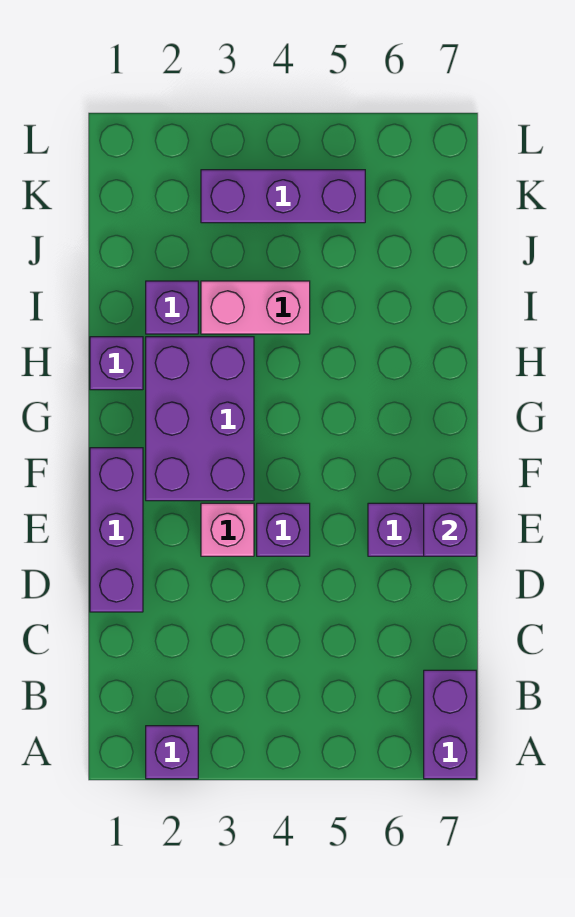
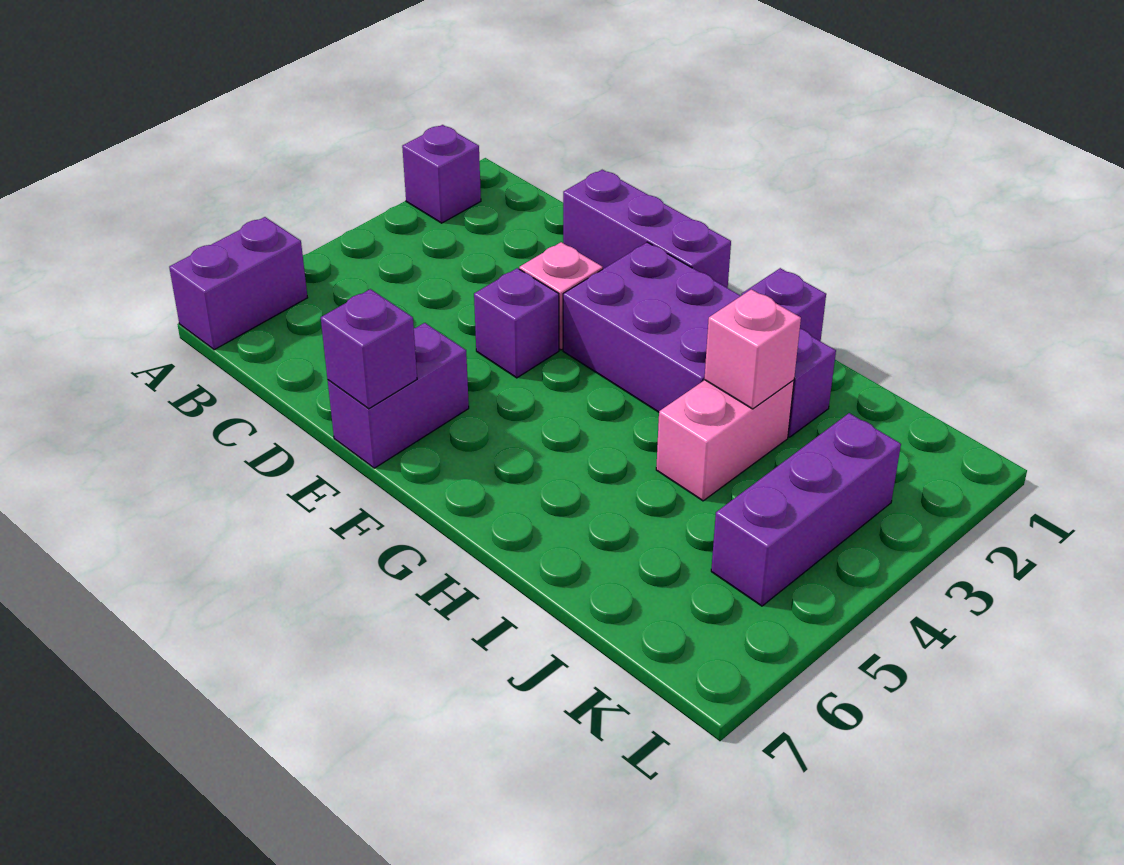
purple brick A7:B7 level 1 -> purple brick A6:A7 level 1
none -> pink brick I3 level 2

